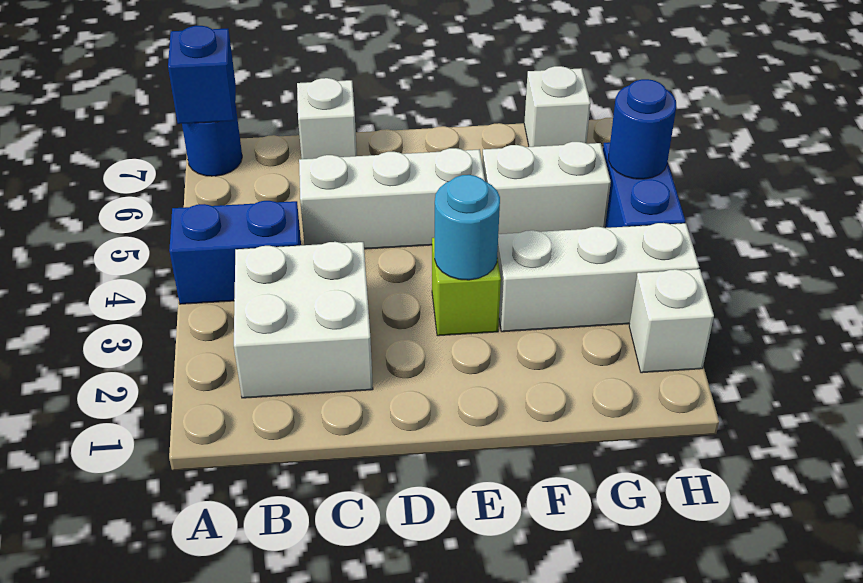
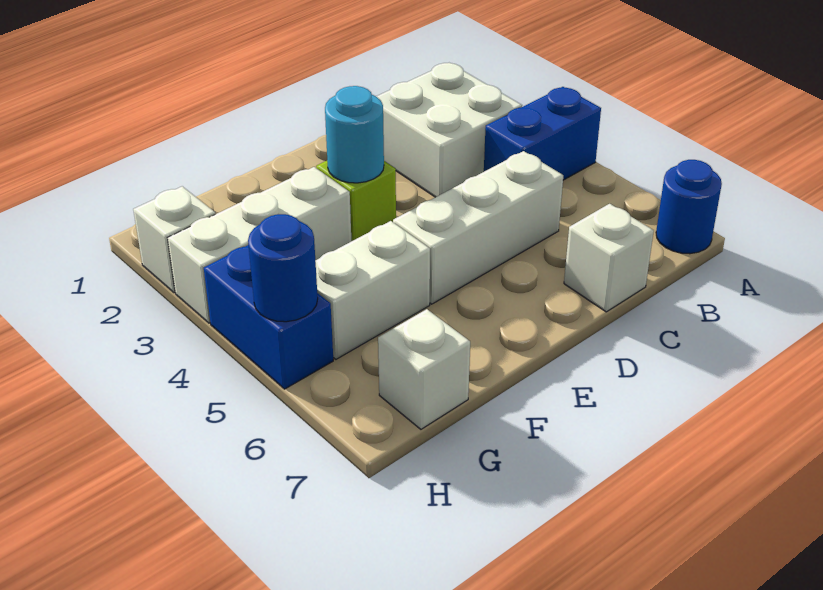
blue brick A7 level 2 -> none

